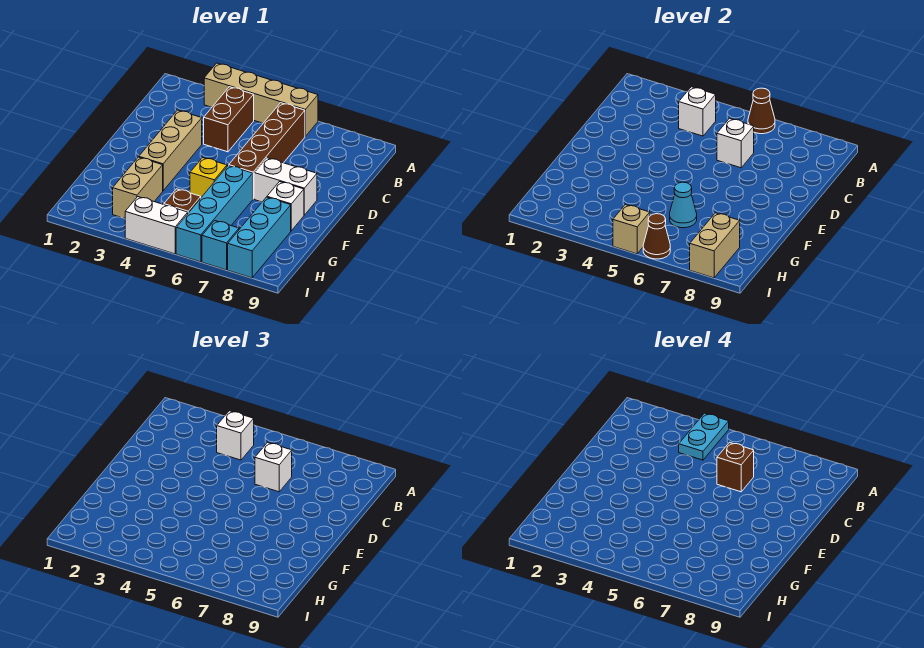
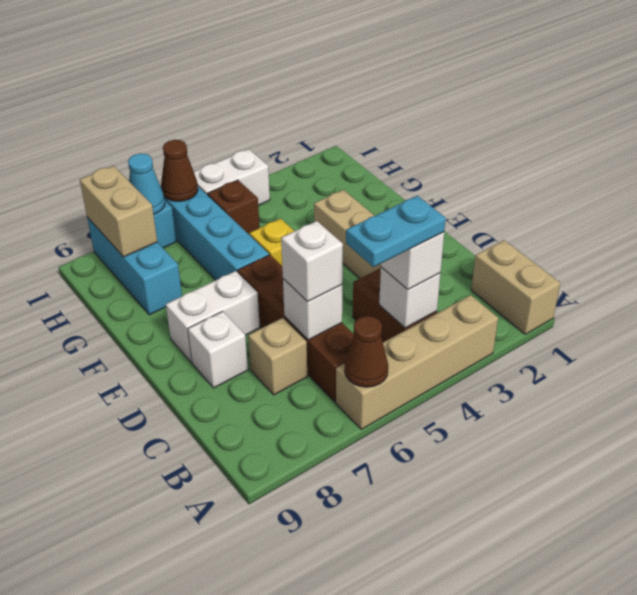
cyan plate A4:B4 level 4 -> cyan plate B4:B5 level 4
brown brick C6 level 4 -> none
white brick F8 level 1 -> white brick D8 level 1
tan brick G3:H3 level 1 -> tan brick A1:B1 level 1
cyan cone G6 level 2 -> cyan cone I7 level 2
tan brick I5 level 2 -> tan brick C7 level 1

